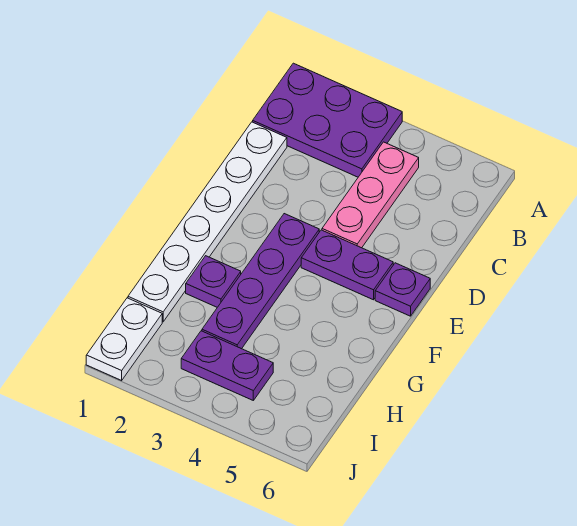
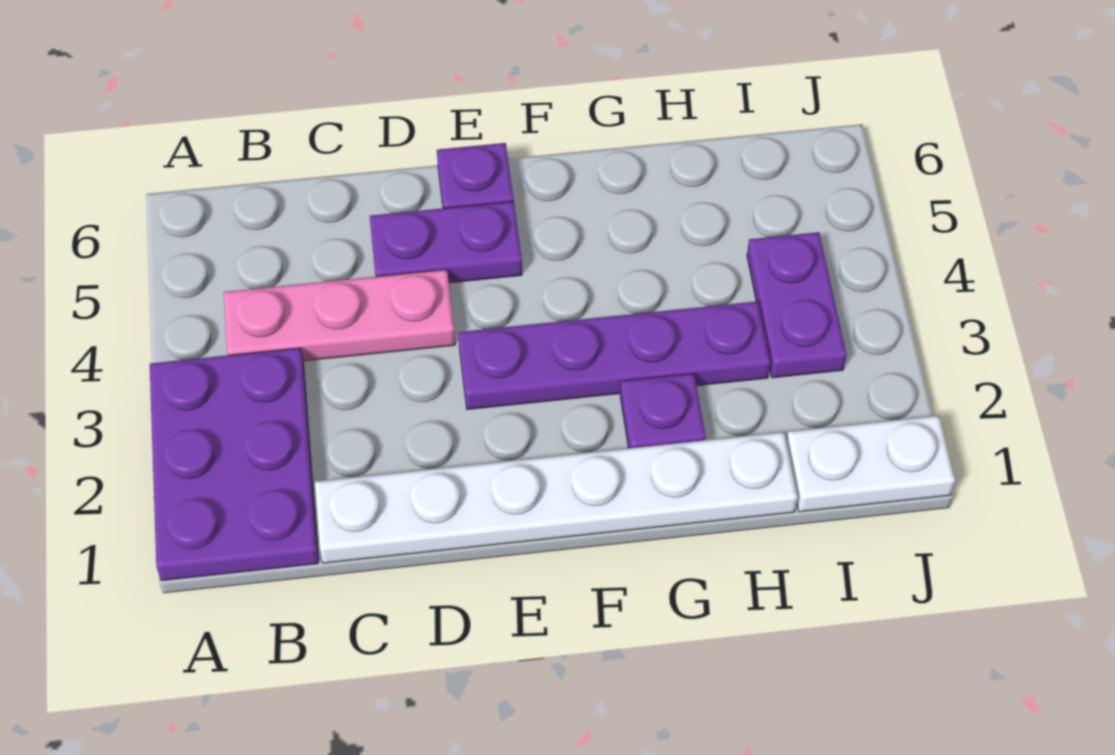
purple plate E4:E5 level 1 -> purple plate D5:E5 level 1

